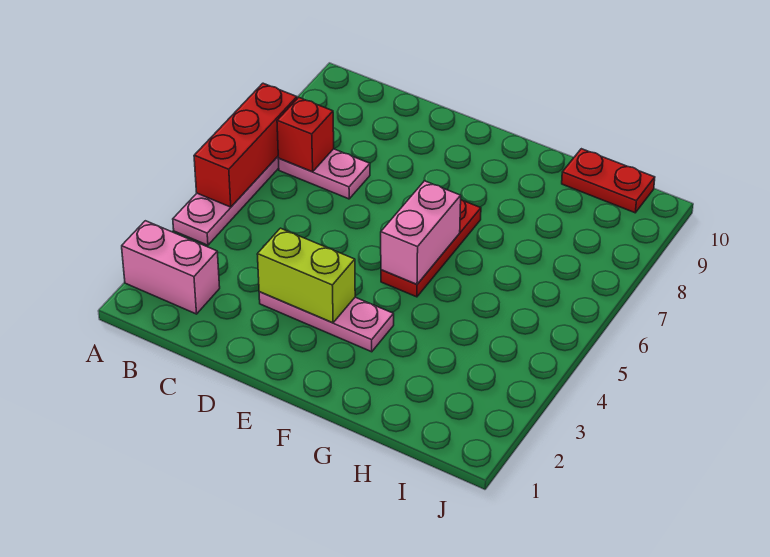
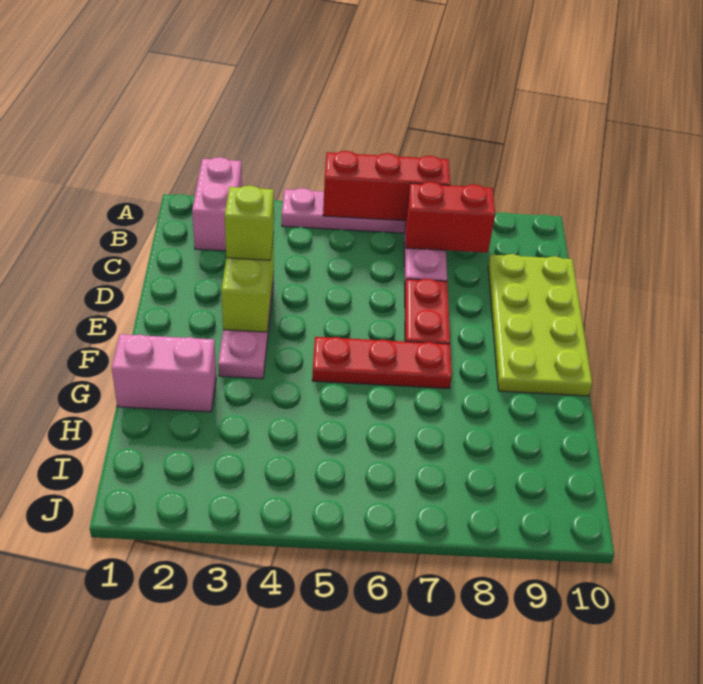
red brick B7 level 2 -> red brick B7:B8 level 2
none -> lime plate C9:F10 level 1
none -> lime brick D3 level 3
pink brick F5:F6 level 2 -> pink brick G1:G2 level 1
red plate H10:I10 level 1 -> red plate D7:E7 level 1

